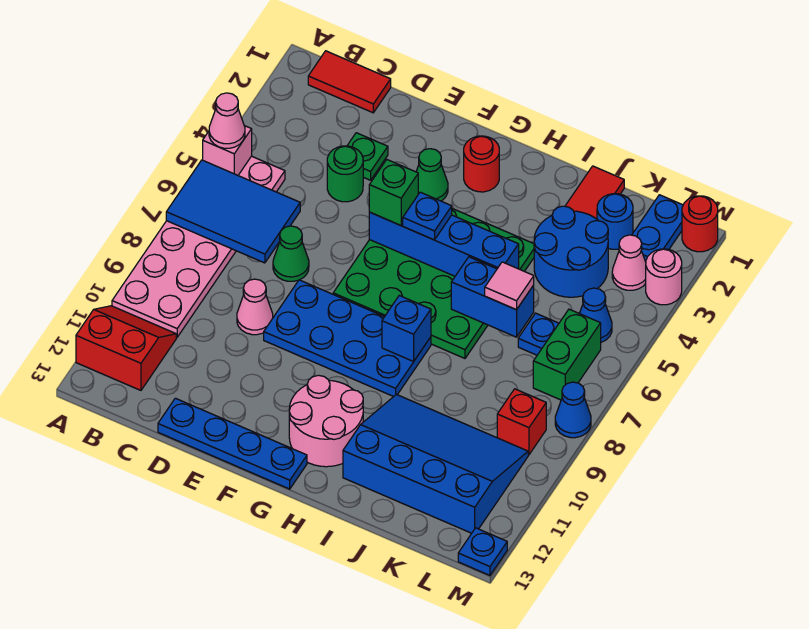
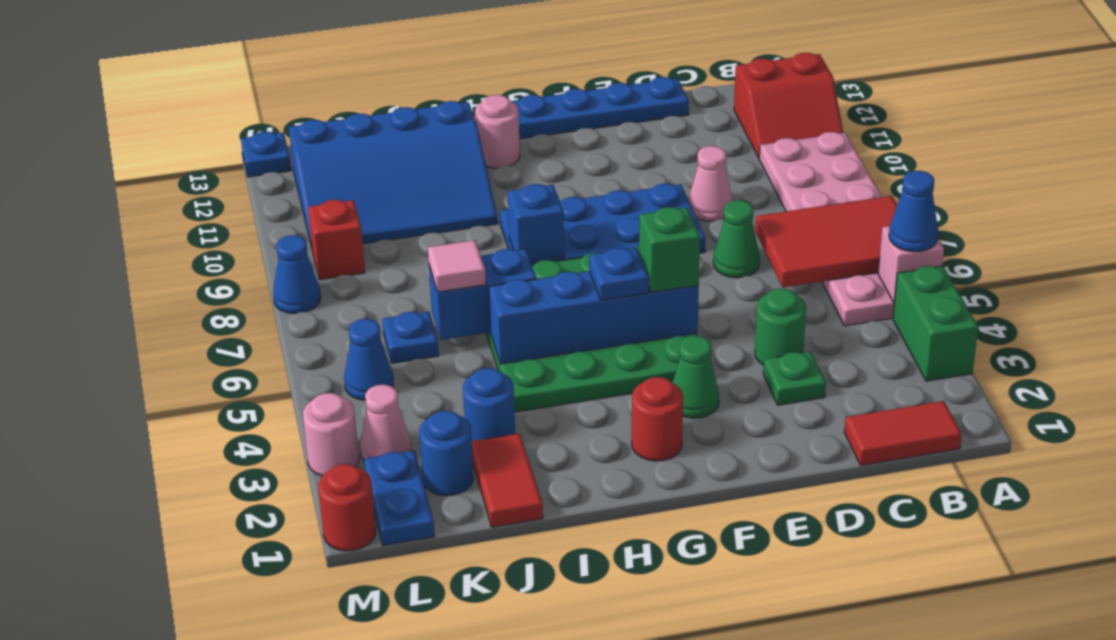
pink cone A5 level 3 -> blue cone A5 level 3
blue tile A6:C7 level 2 -> red tile A6:C7 level 2
pink round brick G11:H12 level 1 -> pink round brick H12 level 1
blue round brick J3:K4 level 1 -> blue round brick J3 level 1
green brick L6:L7 level 1 -> green brick A3:A4 level 1

